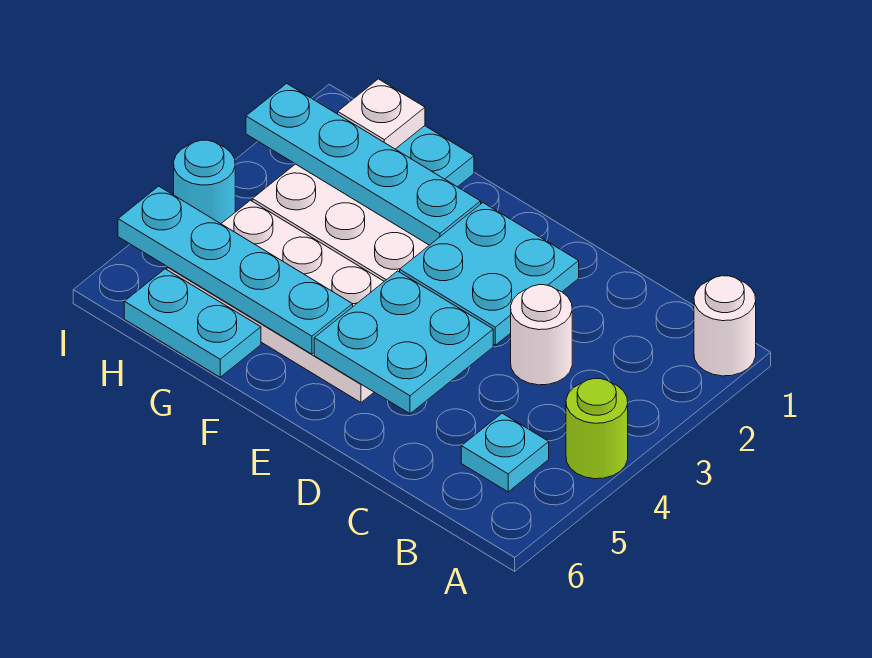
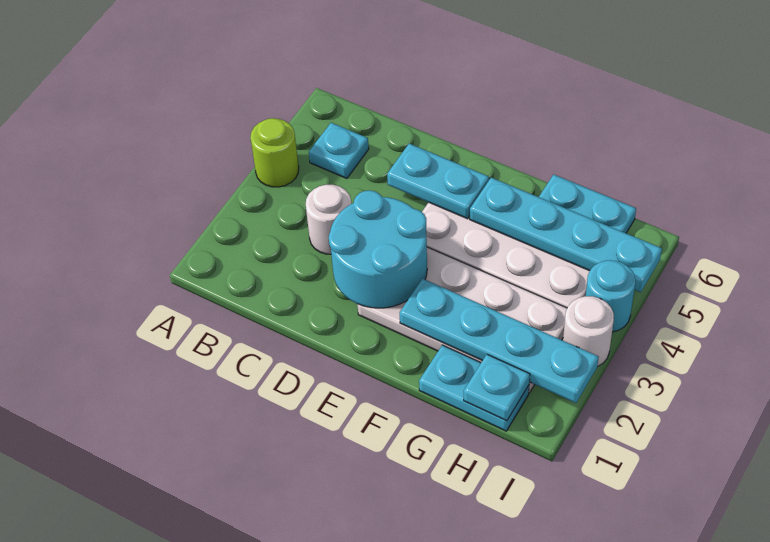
white round brick A1 level 1 -> white round brick I3 level 1
cyan plate D2:E3 level 2 -> cyan round brick D2:E3 level 2
cyan plate D4:E5 level 2 -> cyan plate D5:E5 level 2
white plate H1 level 2 -> cyan plate H1 level 2

